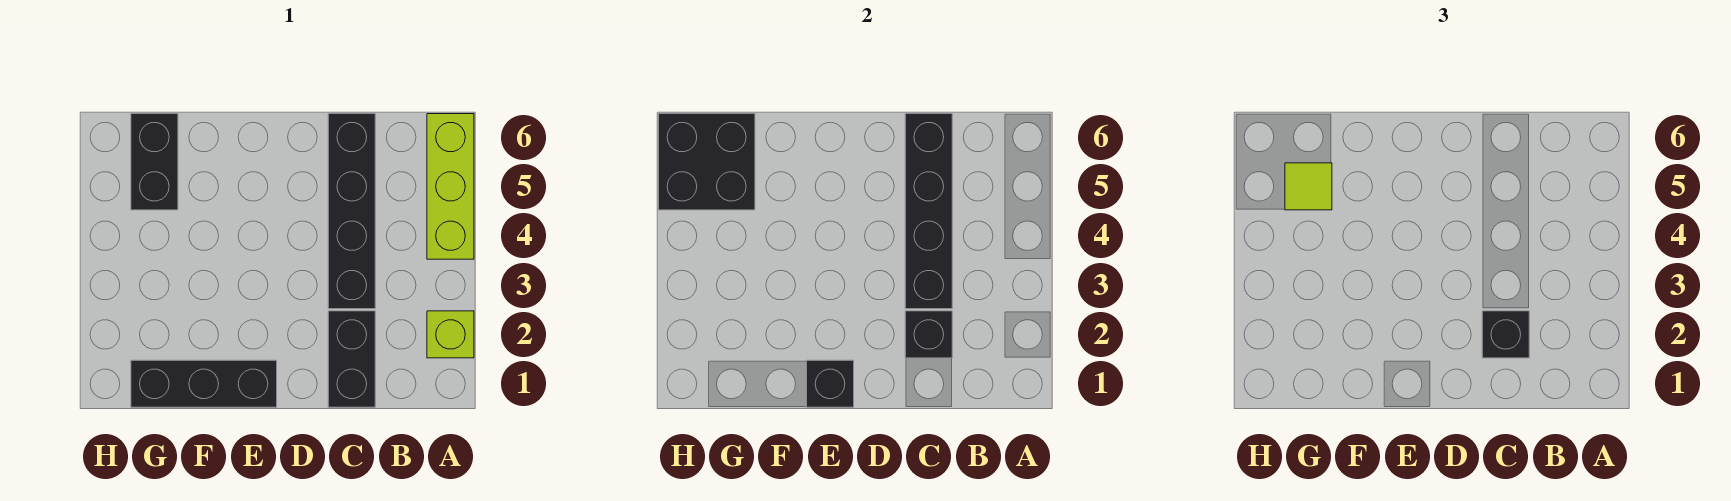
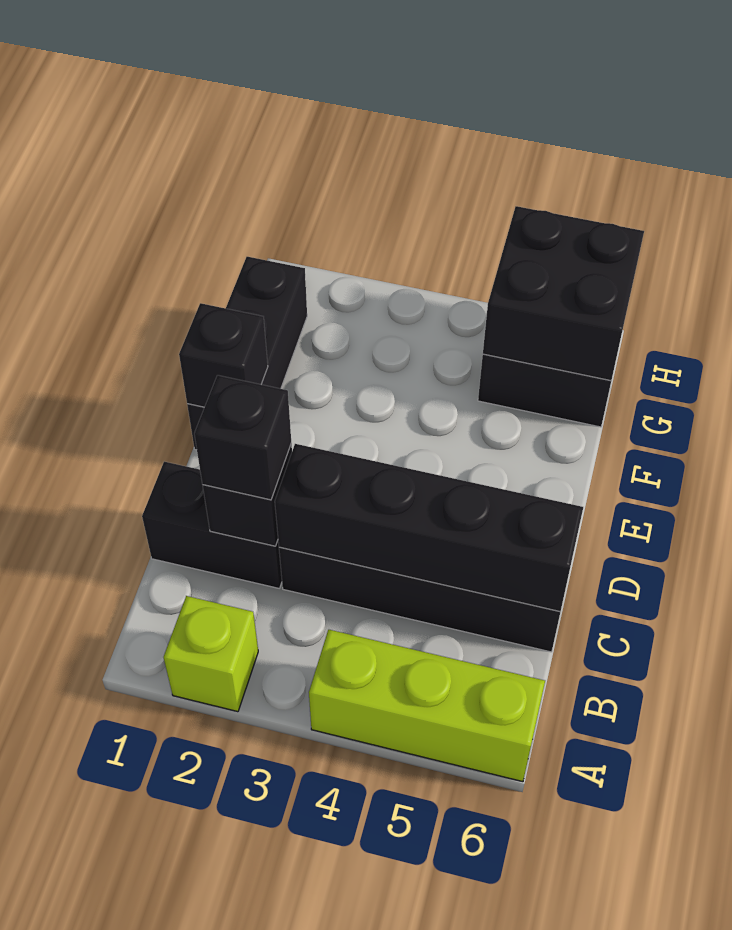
lime tile G5 level 3 -> none

